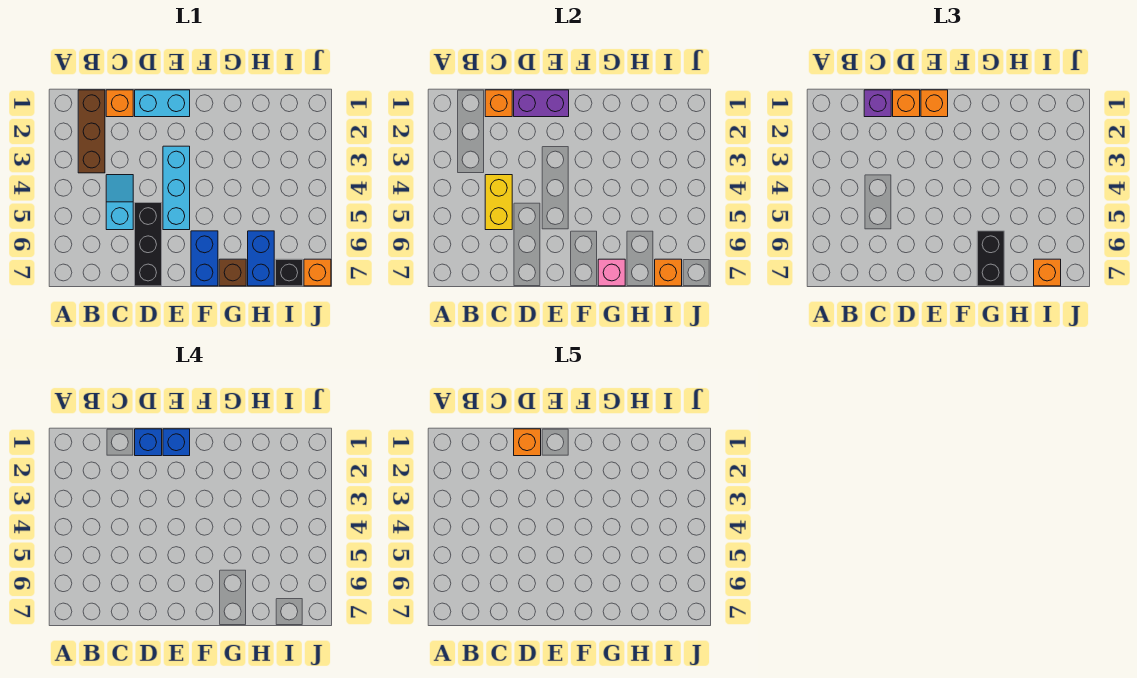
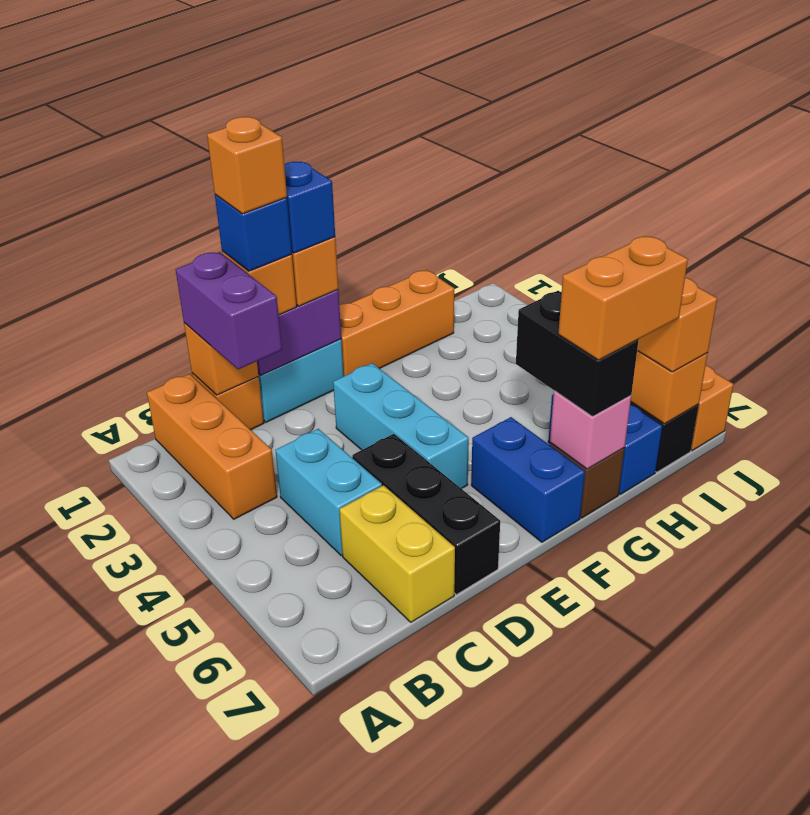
brown brick B1:B3 level 1 -> orange brick B1:B3 level 1
purple brick C1 level 3 -> purple brick C1:C2 level 3
cyan slope C4:C5 level 1 top 5 -> cyan brick C4:C5 level 1
yellow brick C4:C5 level 2 -> yellow brick C6:C7 level 1
none -> orange brick F1:H1 level 1
none -> orange brick G7:H7 level 4

